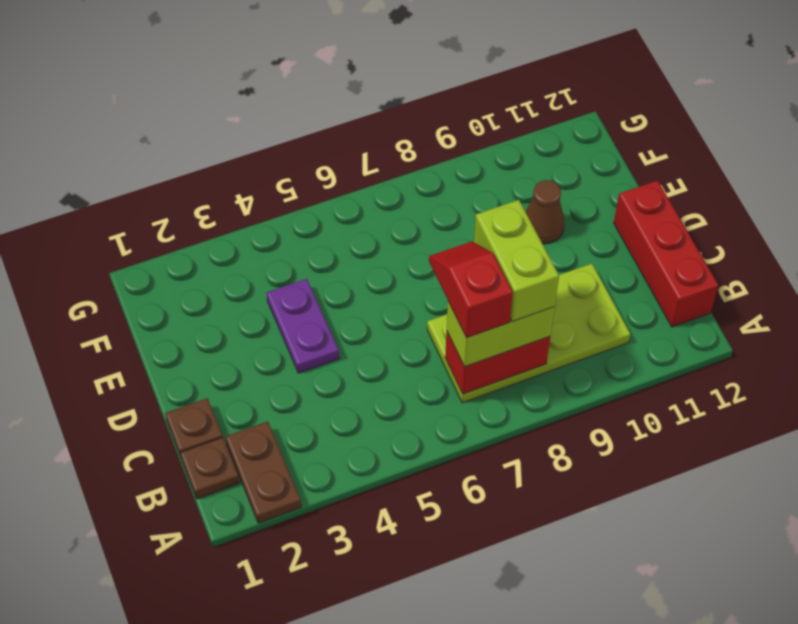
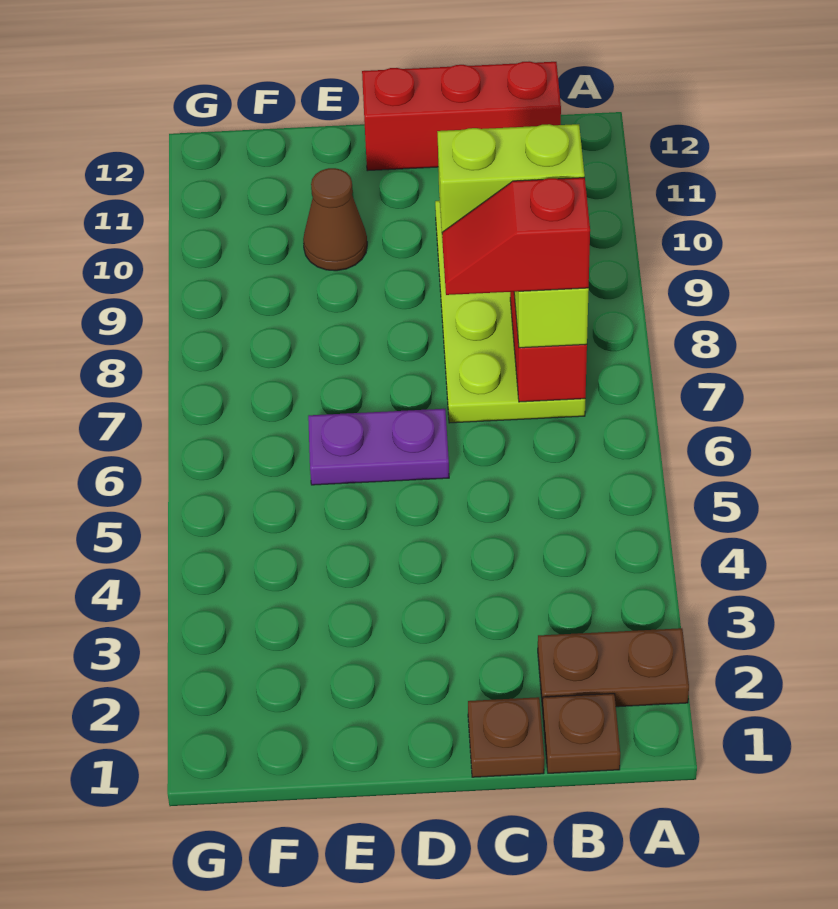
purple plate D4:E4 level 1 -> purple plate D6:E6 level 1

